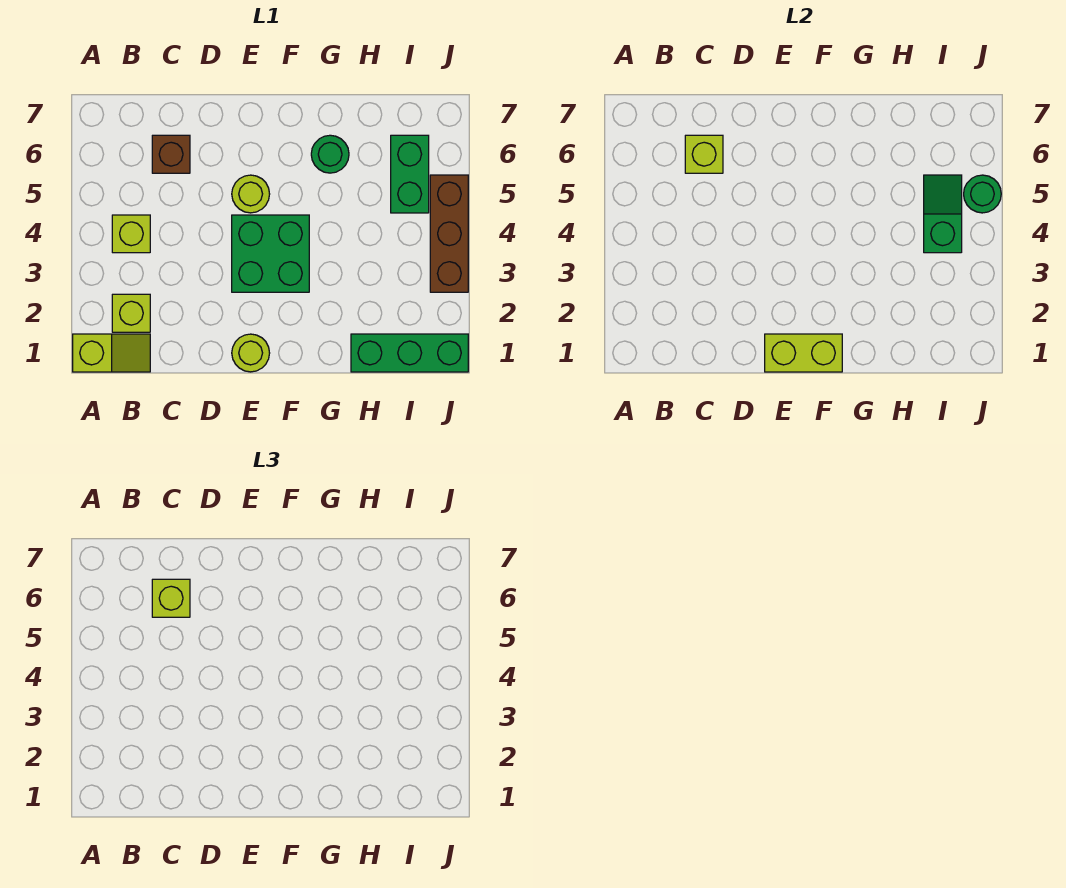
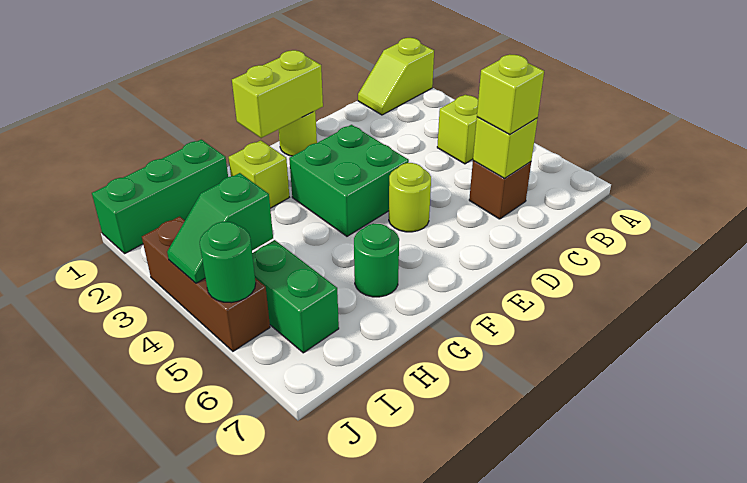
lime brick B2 level 1 -> lime brick G2 level 1
green slope I4:I5 level 2 top 4 -> green slope I4:J4 level 2 top I

